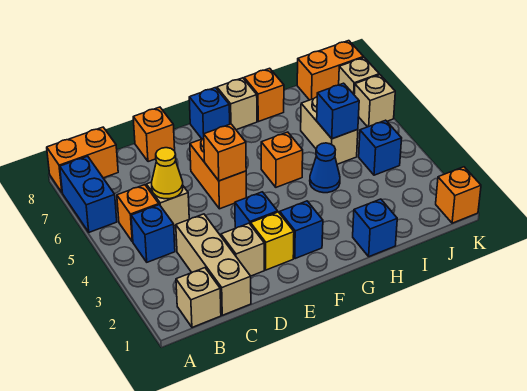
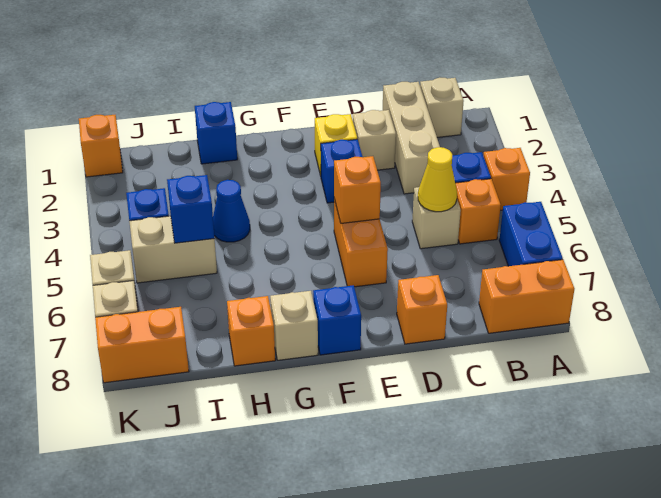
blue brick F2 level 1 -> none
orange brick G5 level 1 -> orange brick A4 level 1
tan brick I5:I6 level 1 -> tan brick I5:J5 level 1

